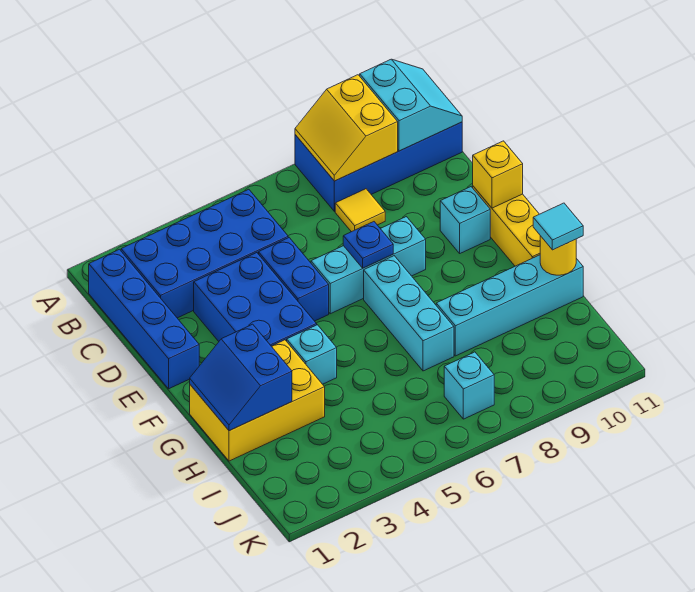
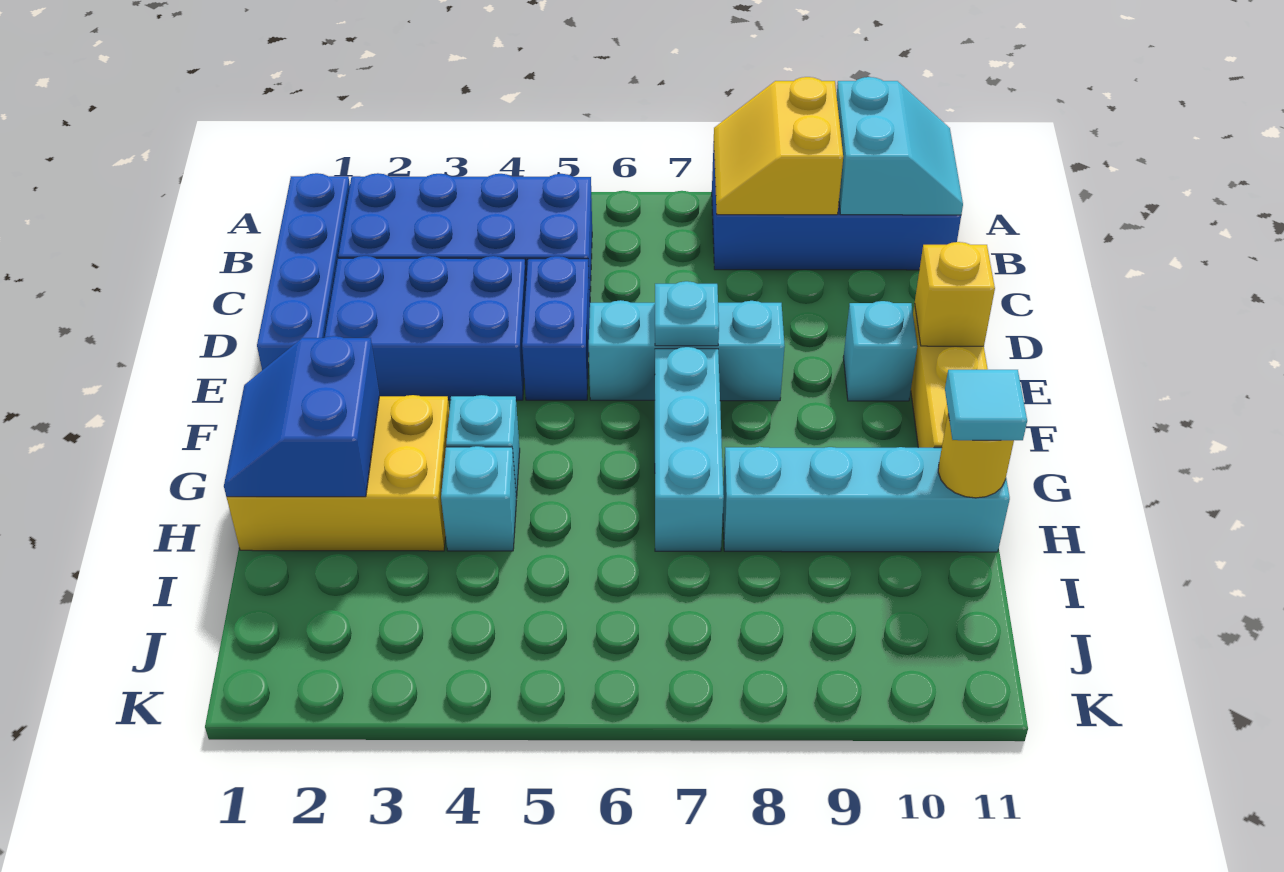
yellow tile C8 level 1 -> none
blue brick D3:F4 level 1 -> blue brick D2:E4 level 1
blue plate E7 level 2 -> cyan plate E7 level 2
cyan brick J7 level 1 -> cyan brick H4 level 1

